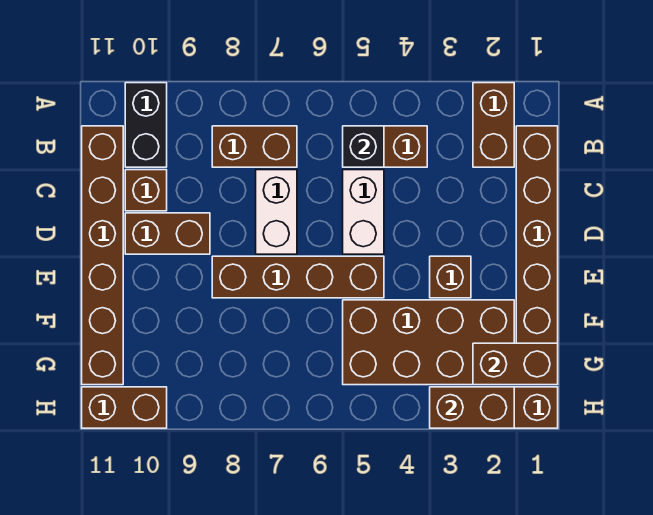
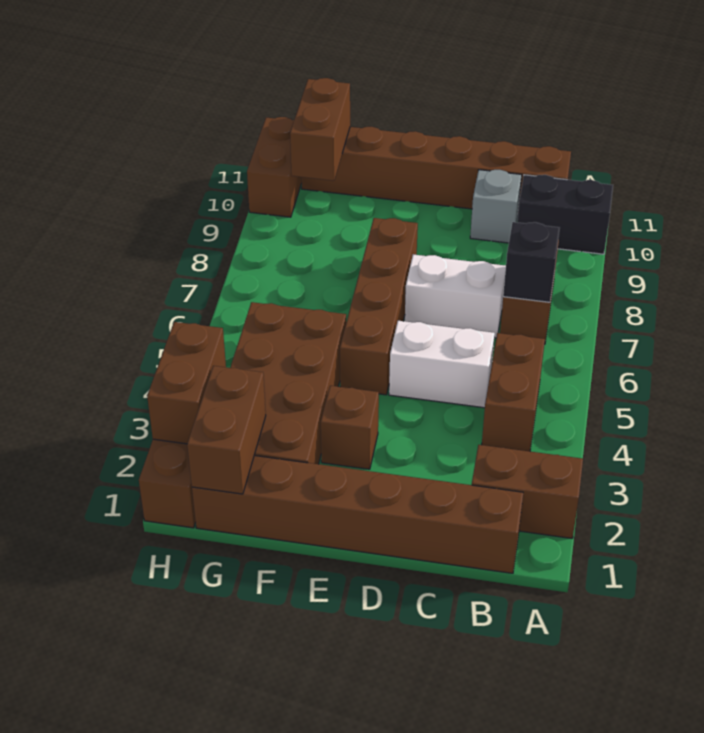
black brick B5 level 2 -> black brick B7 level 2
brown brick C10 level 1 -> grey brick C10 level 1
brown brick D9:D10 level 1 -> brown brick G10:G11 level 2

